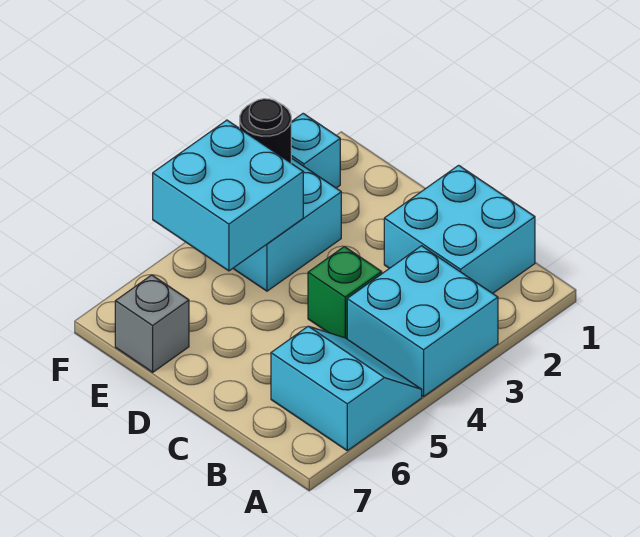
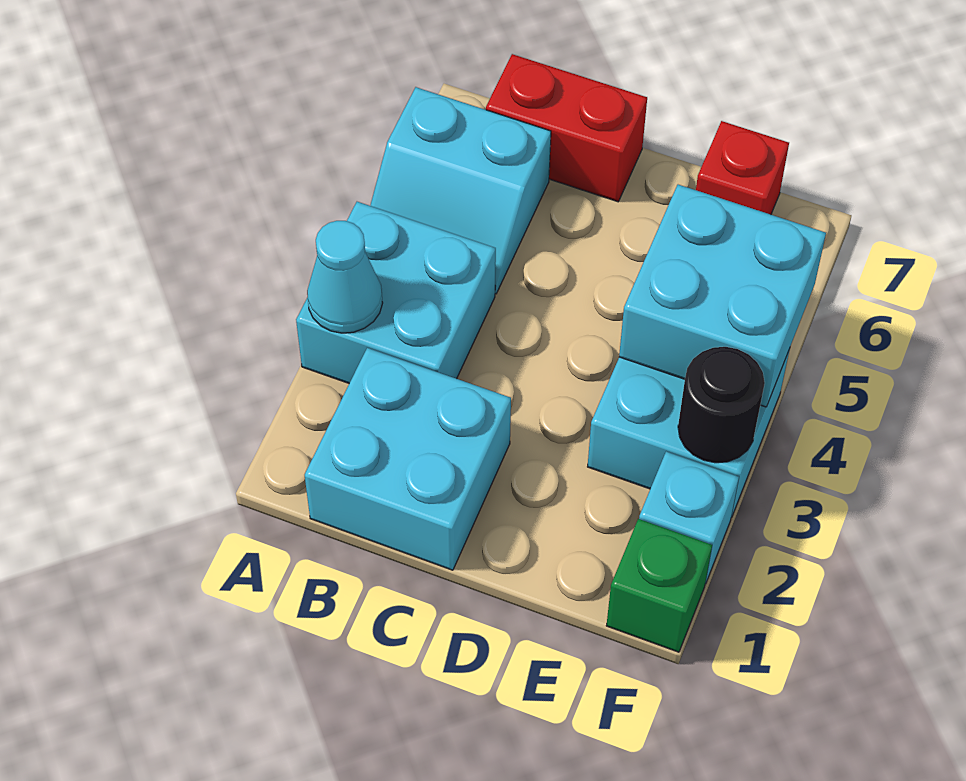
none -> cyan cone A3 level 2
none -> red brick B7:C7 level 1
green brick C4 level 1 -> green brick F1 level 1
grey brick E7 level 1 -> red brick E7 level 1

